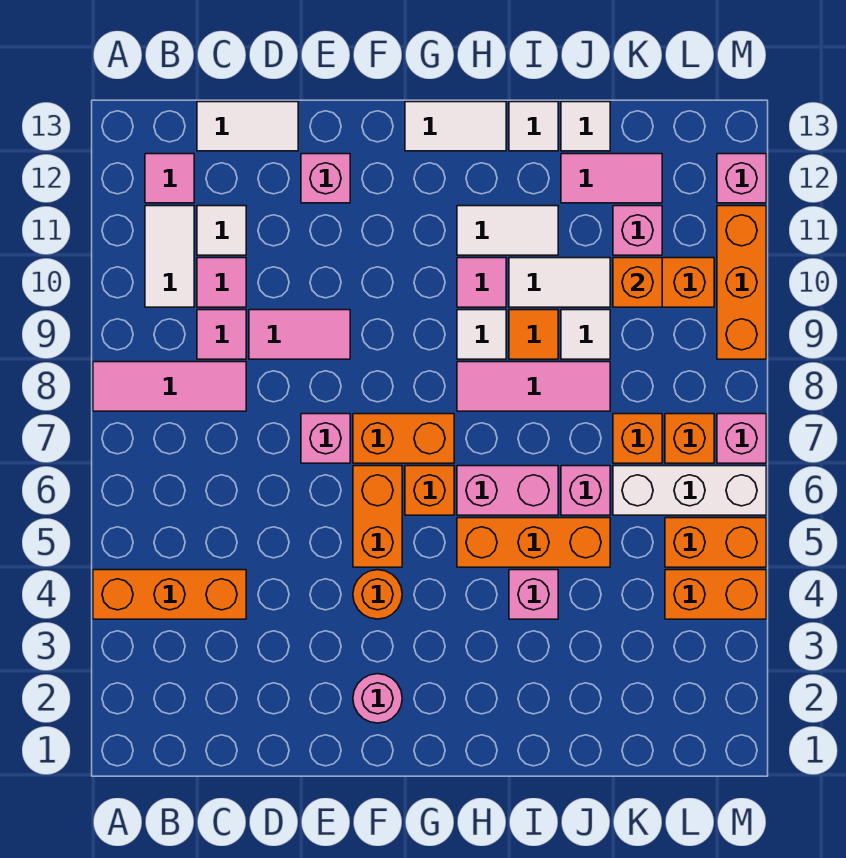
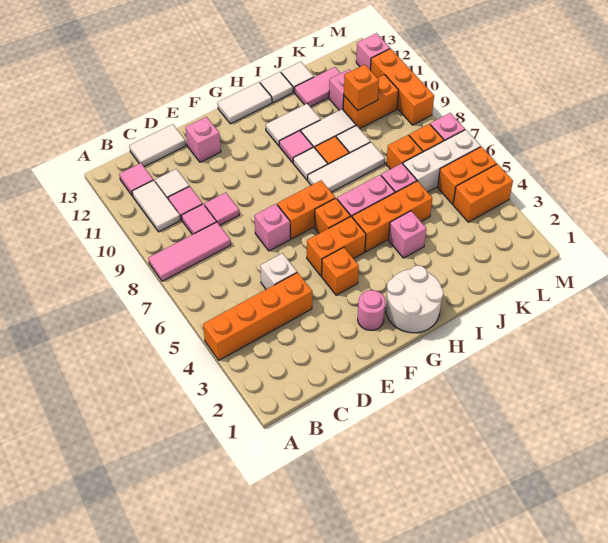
orange brick A4:C4 level 1 -> orange brick A4:D4 level 1
none -> white brick D5 level 1
pink tile D9:E9 level 1 -> pink tile D9 level 1
orange round brick F4 level 1 -> orange brick F4 level 1
orange brick F5:F6 level 1 -> orange brick F5:G5 level 1
none -> white round brick G1:H2 level 1
pink tile H8:J8 level 1 -> white tile H8:J8 level 1

